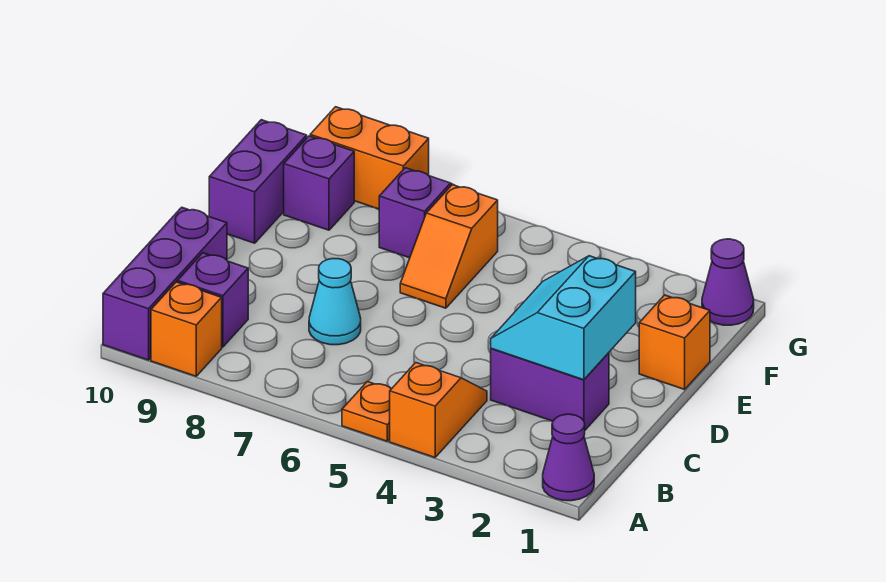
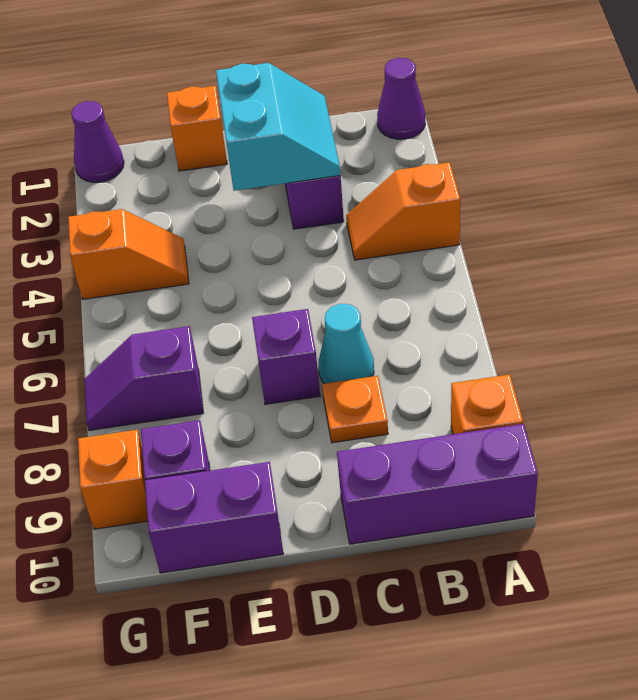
orange plate A5 level 1 -> orange plate C8 level 1
purple brick B9 level 1 -> purple brick D7 level 1
cyan slope C2:D3 level 2 top 2 -> cyan slope C2:D3 level 2 top D
orange slope E6:F6 level 1 top F -> orange slope F4:G4 level 1 top G
orange brick G8:G9 level 1 -> orange brick G9 level 1

